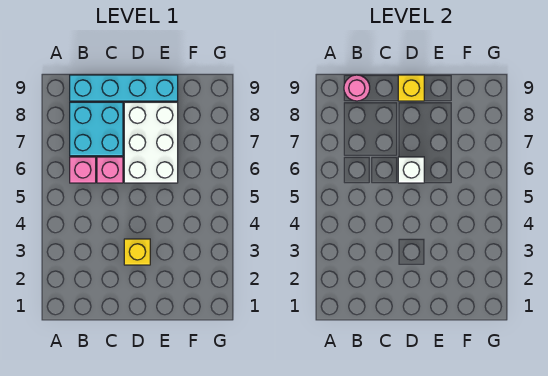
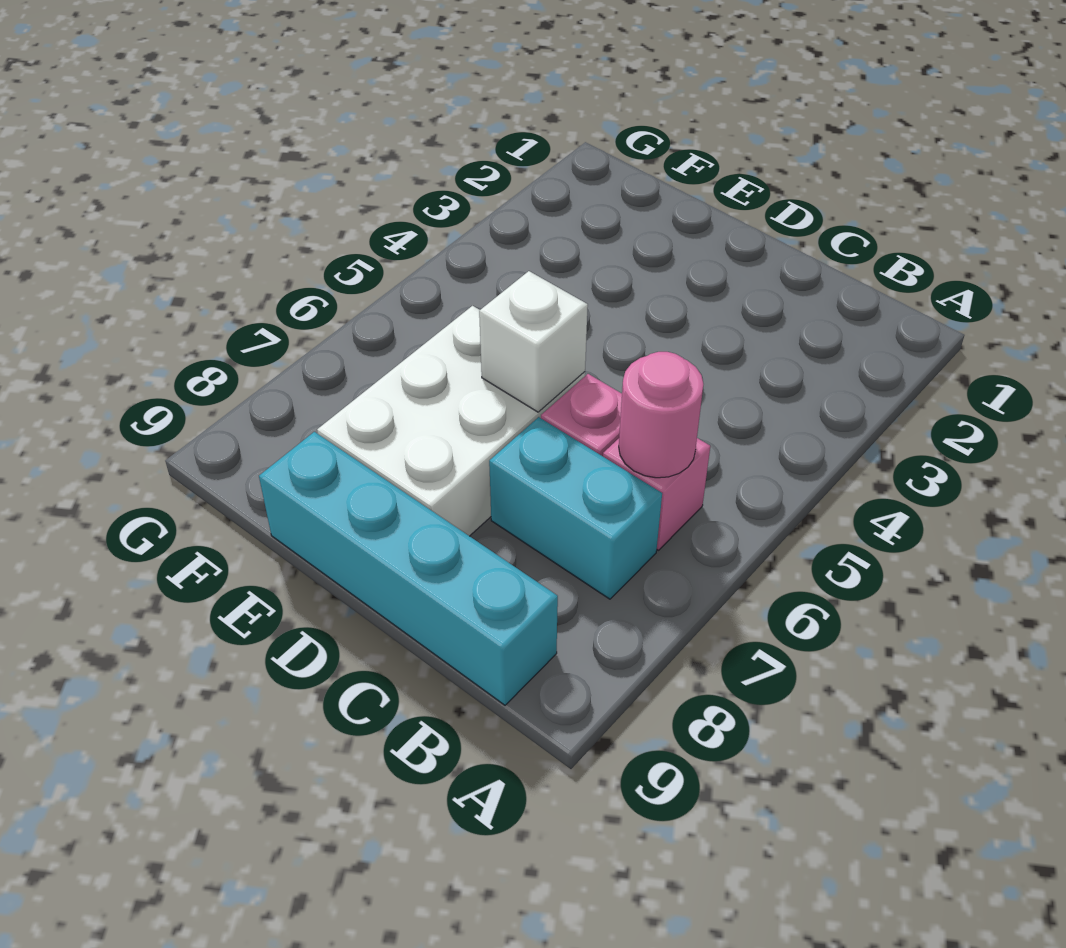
cyan brick B7:C8 level 1 -> cyan brick B7:C7 level 1
pink round brick B9 level 2 -> pink round brick B6 level 2
yellow brick D3 level 1 -> none
yellow brick D9 level 2 -> none

